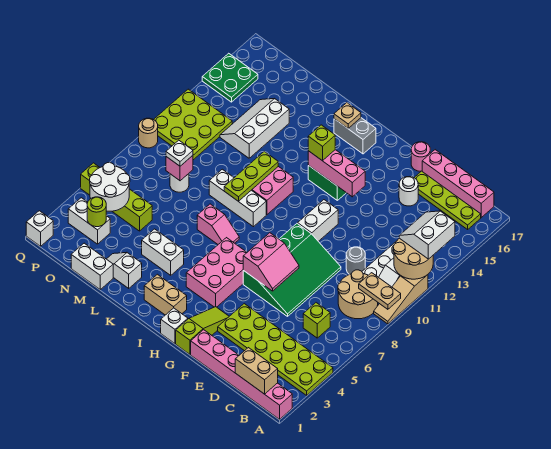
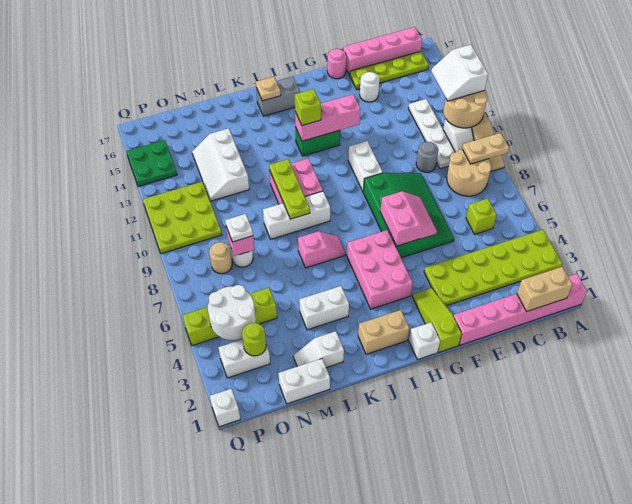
tan round brick Q9 level 1 -> tan round brick O8 level 1

